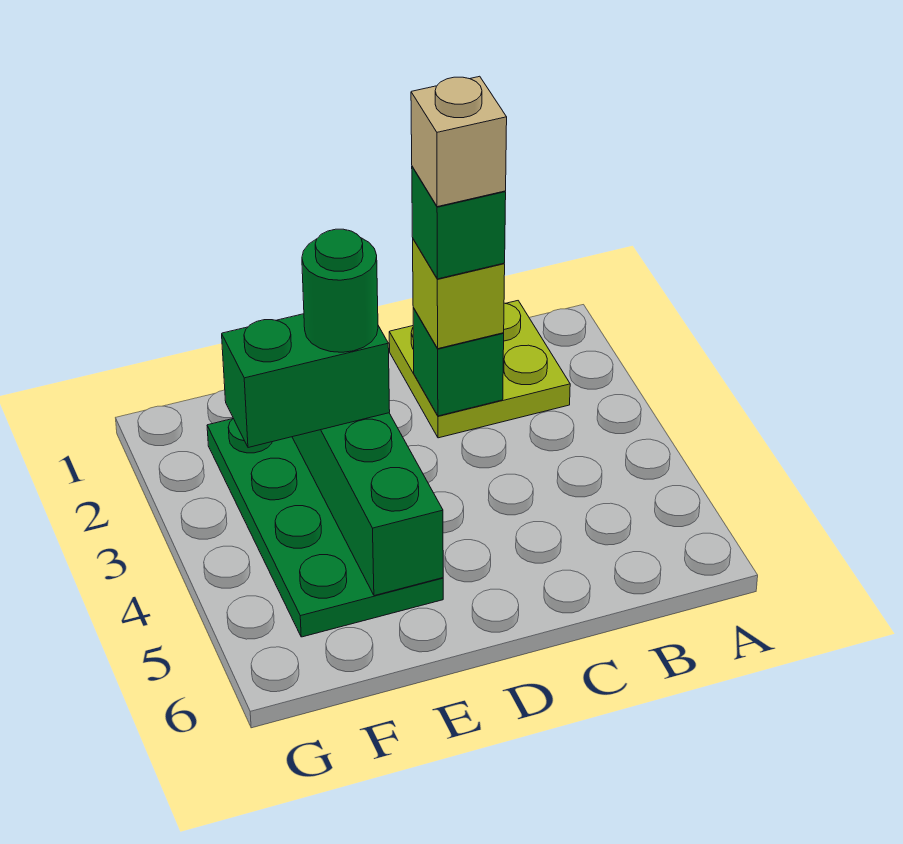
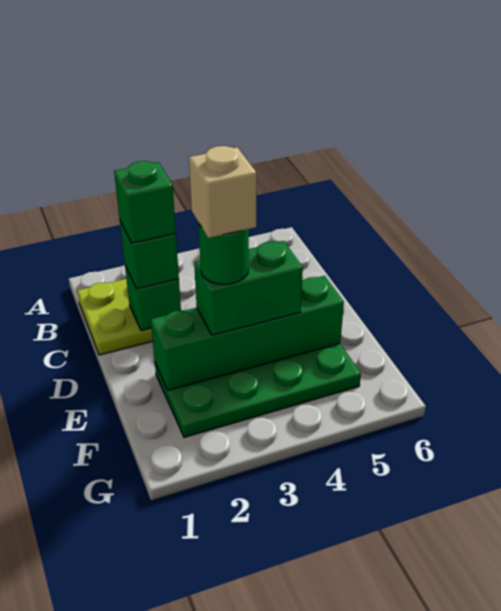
lime brick C2 level 3 -> green brick C2 level 3
tan brick C2 level 5 -> tan brick E3 level 5
green brick E3:F3 level 3 -> green brick E3:E4 level 3

